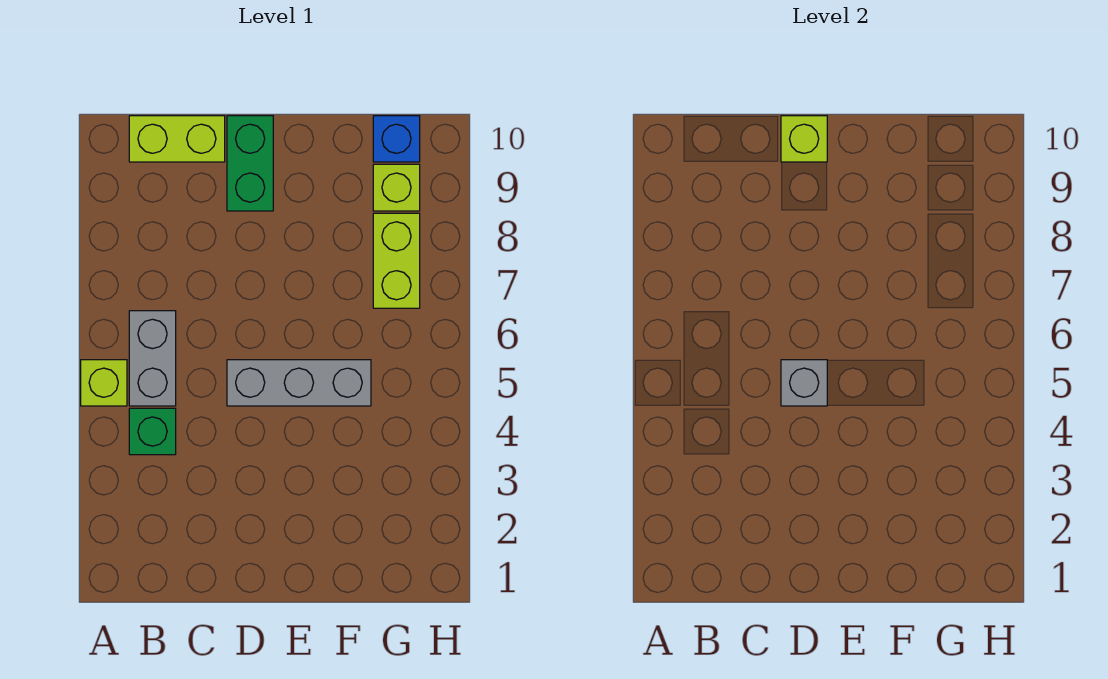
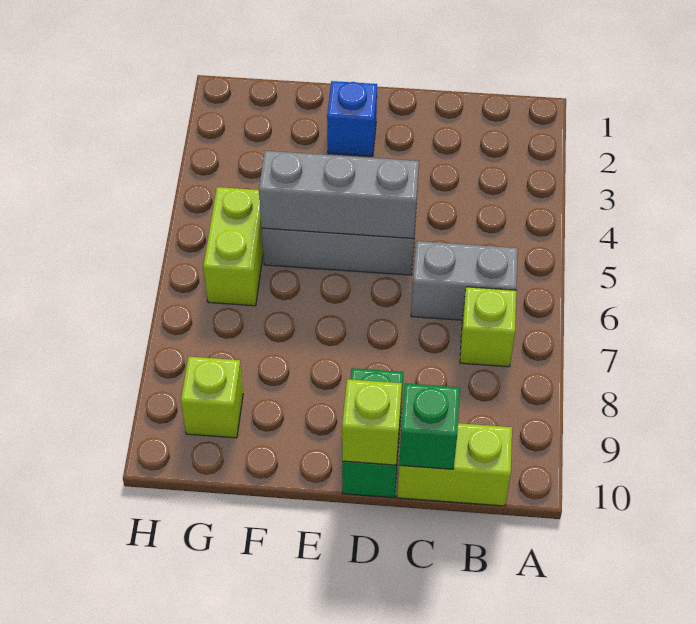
lime brick A5 level 1 -> lime brick B7 level 1
green brick B4 level 1 -> green brick C10 level 2
grey brick B5:B6 level 1 -> grey brick B6:C6 level 1
grey brick D5 level 2 -> grey brick D5:F5 level 2
lime brick G7:G8 level 1 -> lime brick G5:G6 level 1
blue brick G10 level 1 -> blue brick E2 level 1

